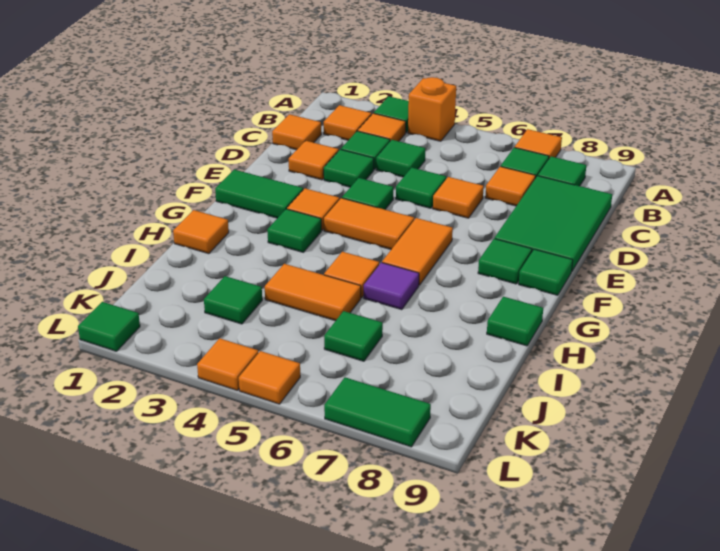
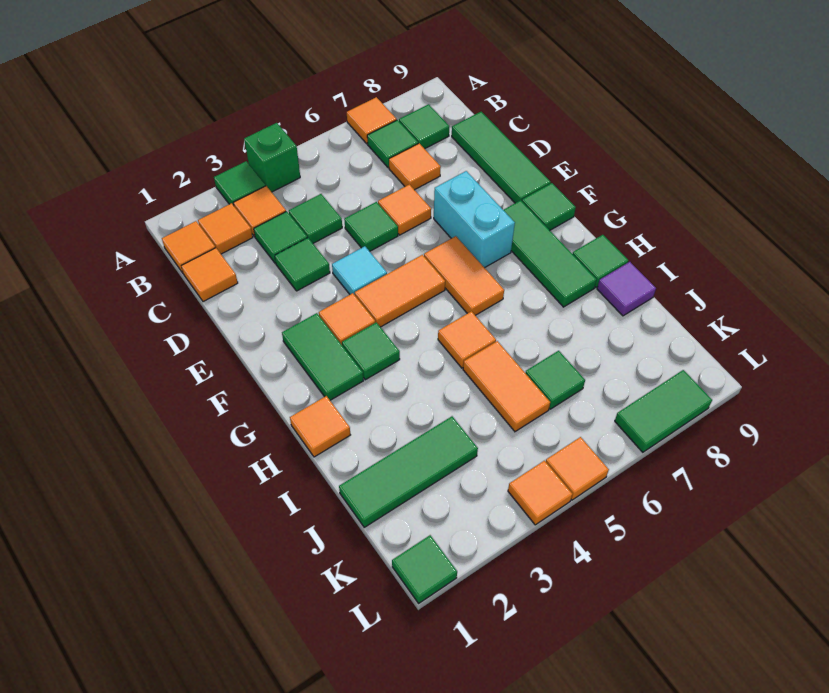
orange brick A4 level 1 -> green brick A4 level 1
green tile C8:E9 level 1 -> green tile C9:E9 level 1
orange tile D2 level 1 -> orange tile B1 level 1
green tile E4 level 1 -> cyan tile E4 level 1
none -> cyan brick E7:F7 level 1
green tile F1:F2 level 1 -> green tile F2:G2 level 1
green tile F8 level 1 -> green tile F8:H8 level 1
purple tile H6 level 1 -> purple tile I9 level 1
orange tile I4:I5 level 1 -> orange tile I5:J5 level 1
green tile J3 level 1 -> green tile J1:J3 level 1

